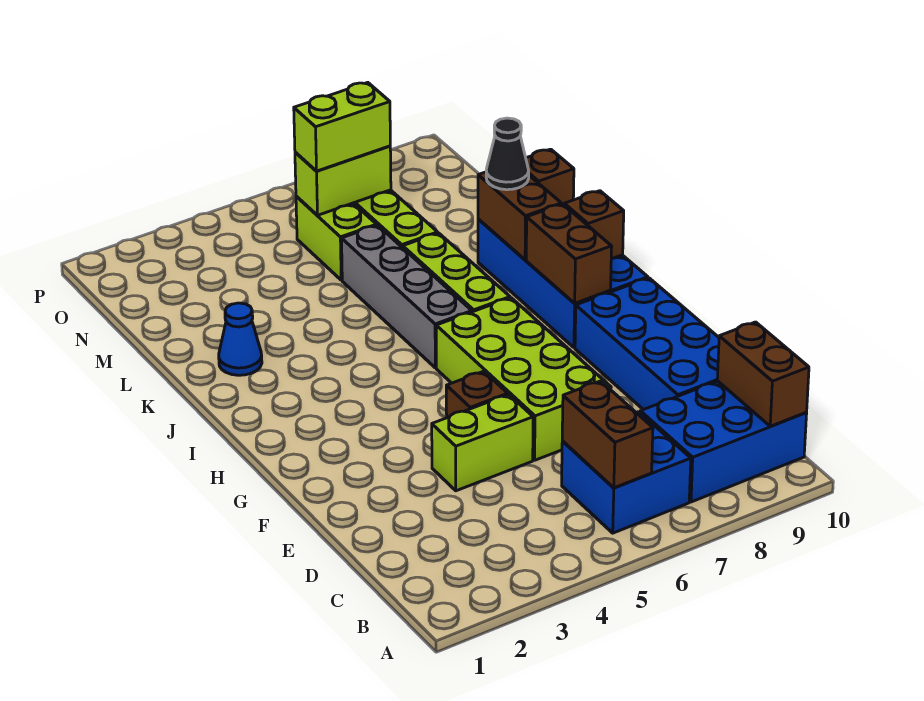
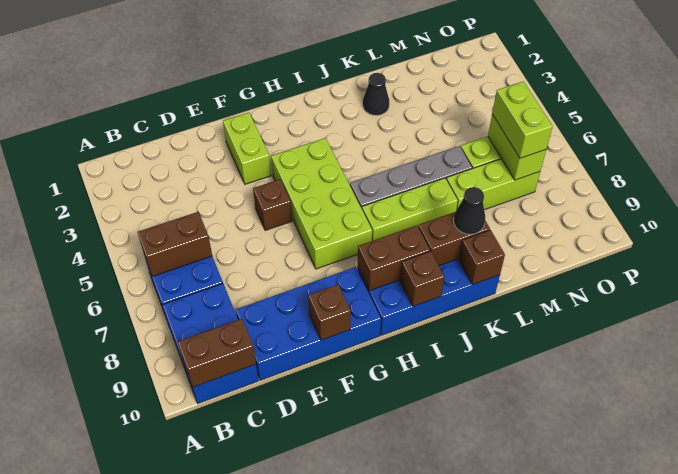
lime brick E4:E5 level 1 -> lime brick F2:F3 level 1
lime brick E6:H7 level 1 -> lime brick G4:H7 level 1
none -> brown brick F10 level 2
blue cone K2 level 1 -> black cone K2 level 1

